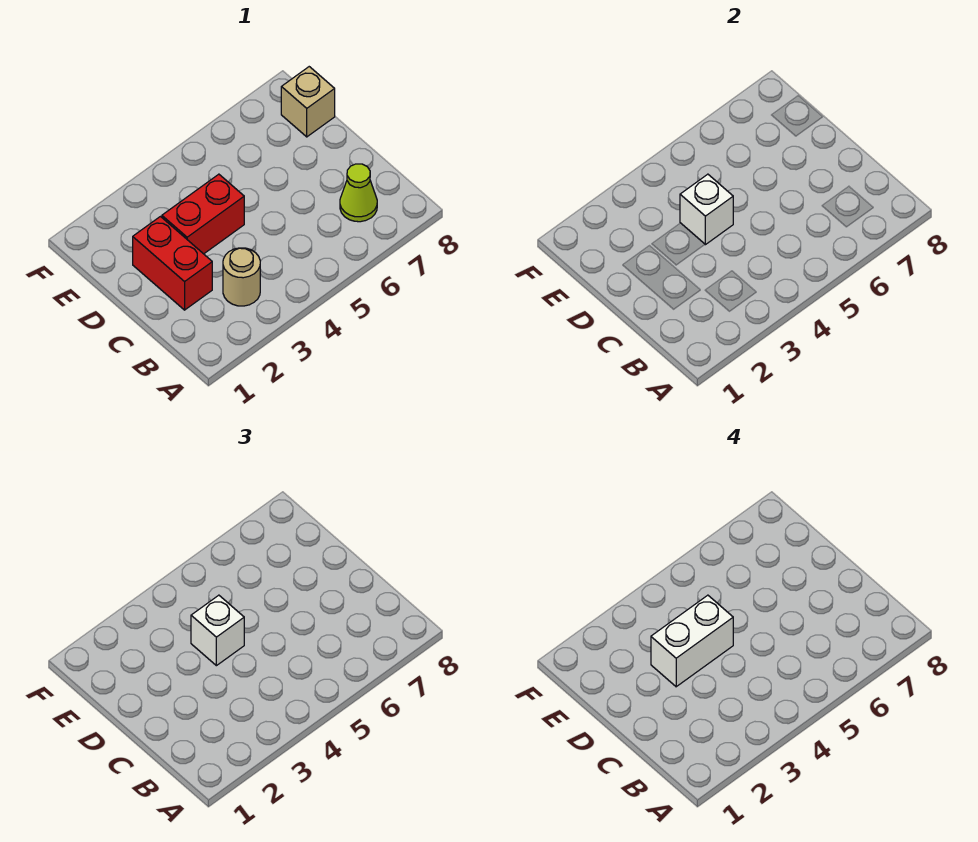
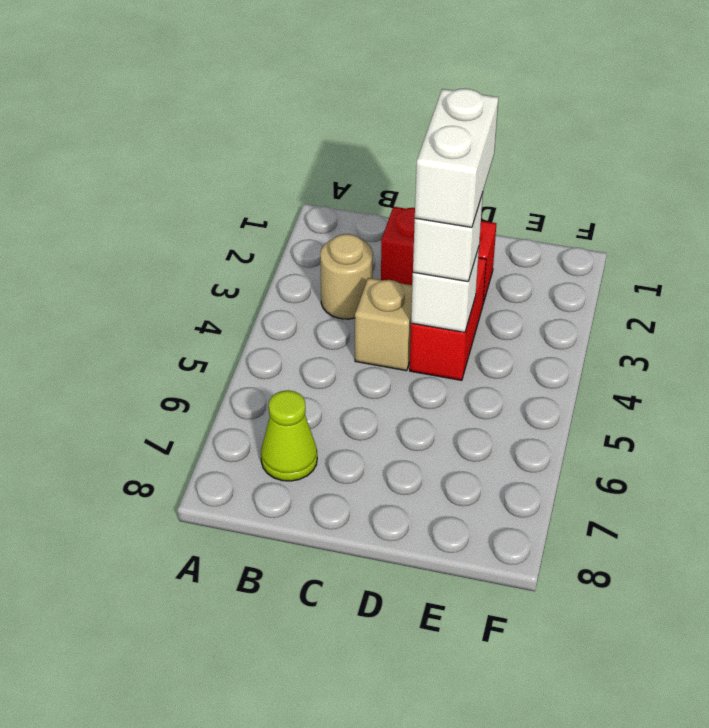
tan brick E8 level 1 -> tan brick C4 level 1

